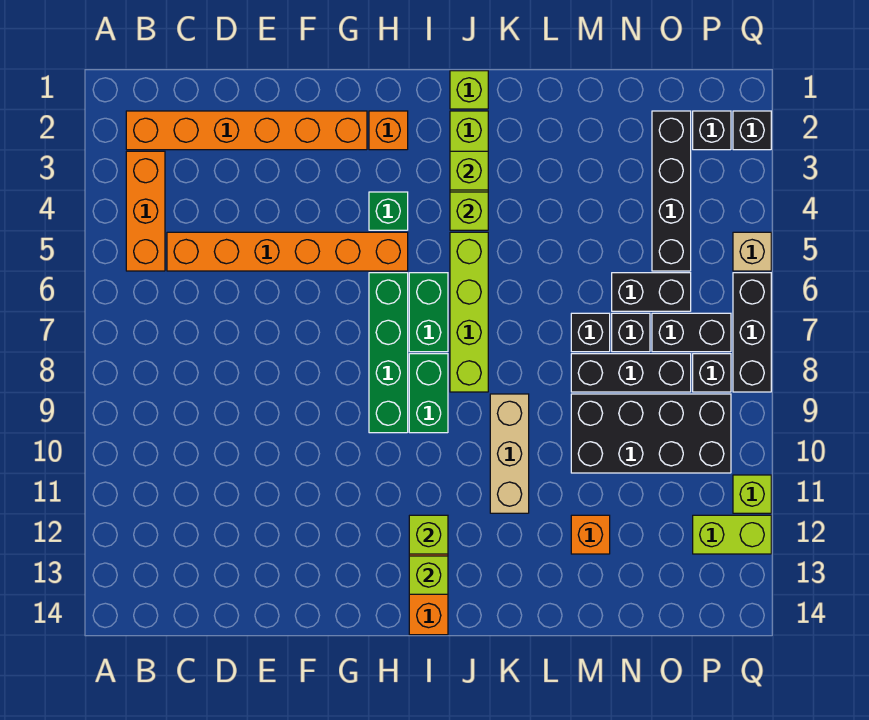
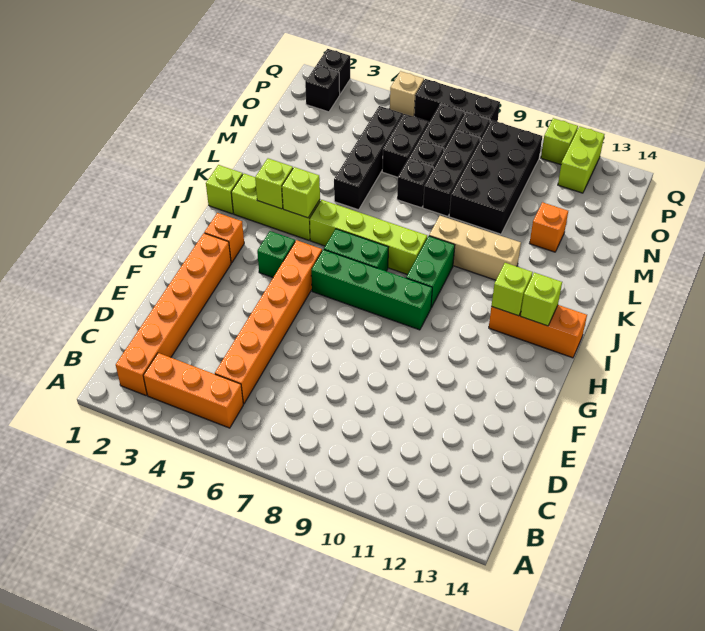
green brick I8:I9 level 1 -> green brick I9:J9 level 1
black brick O2:O5 level 1 -> black brick L5:O5 level 1

